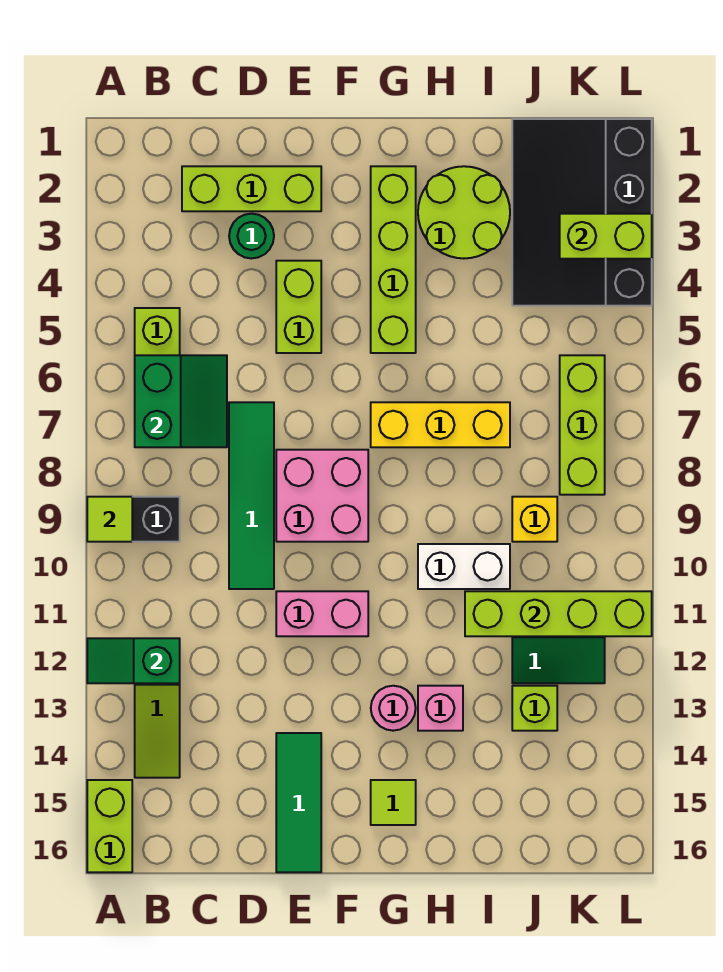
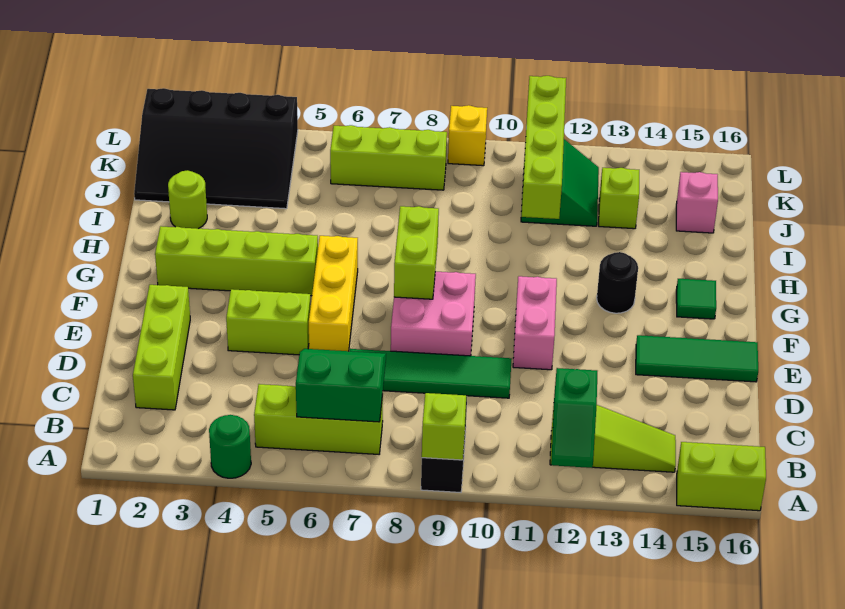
lime tile A9 level 2 -> lime brick A9 level 2
green round brick D3 level 1 -> green round brick A4 level 1
yellow brick G7:I7 level 1 -> yellow brick E6:G6 level 1
pink round brick G13 level 1 -> black round brick G13 level 1
lime tile G15 level 1 -> green tile G15 level 1
lime round brick H2:I3 level 1 -> lime round brick I2 level 1
white brick H10:I10 level 1 -> none
pink brick H13 level 1 -> pink brick J15 level 1
yellow brick J9 level 1 -> yellow brick L9 level 1
lime brick K3:L3 level 2 -> lime brick F8:G8 level 2

